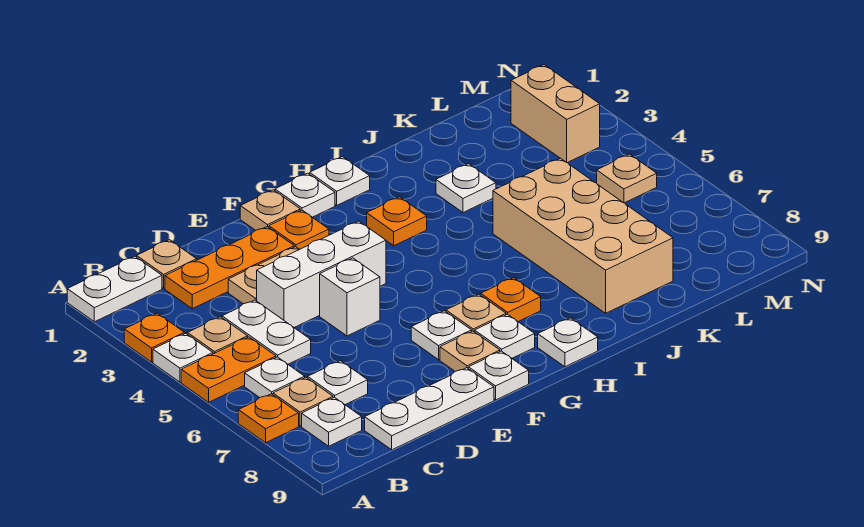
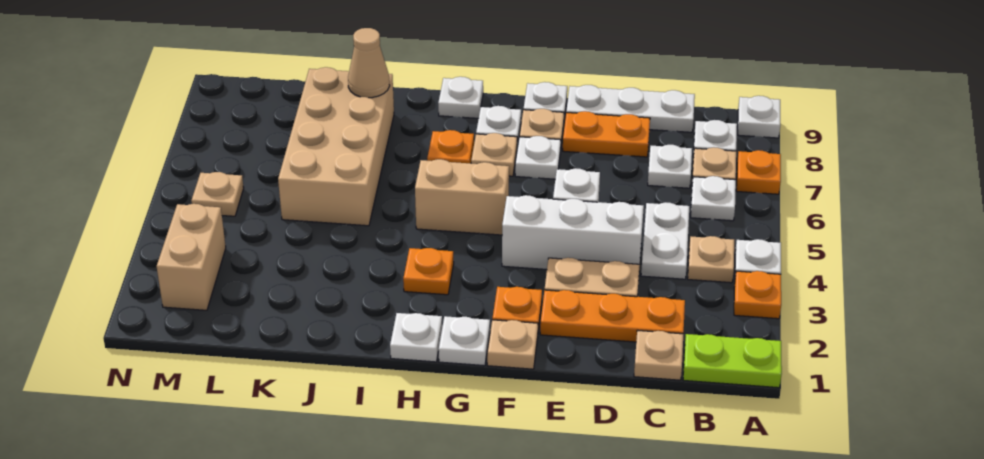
white plate A1:B1 level 1 -> lime plate A1:B1 level 1
orange plate A5:B5 level 1 -> orange plate D8:E8 level 1
none -> tan brick G5:H5 level 1
white plate J3 level 1 -> white plate A9 level 1
none -> tan cone J8 level 2

